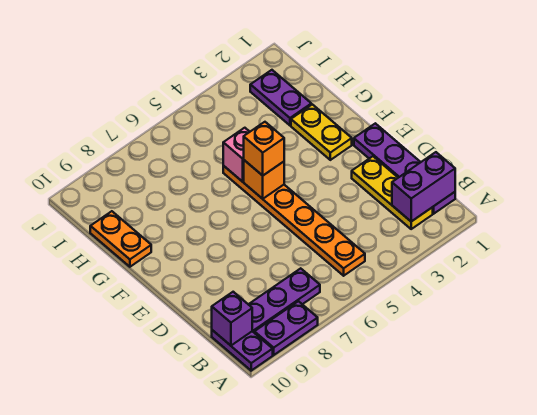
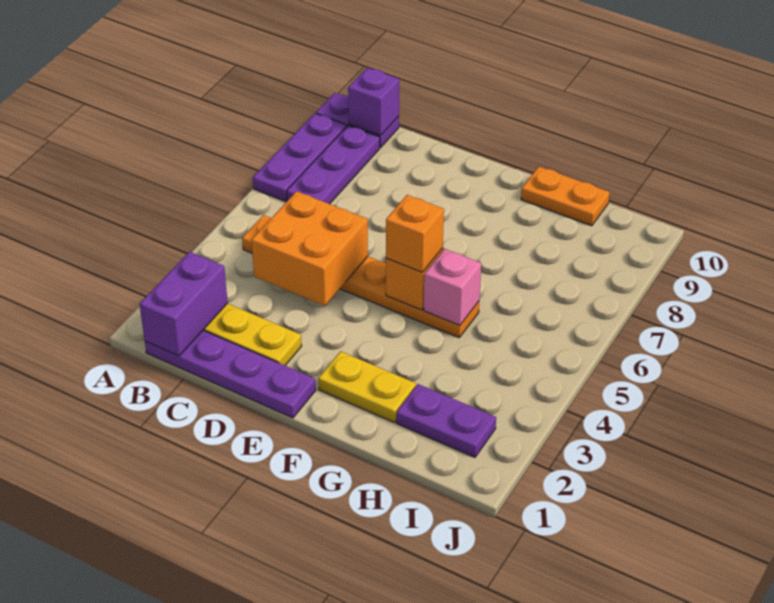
purple plate A8:A9 level 1 -> purple plate A7:A9 level 1
none -> orange brick C4:D5 level 2

